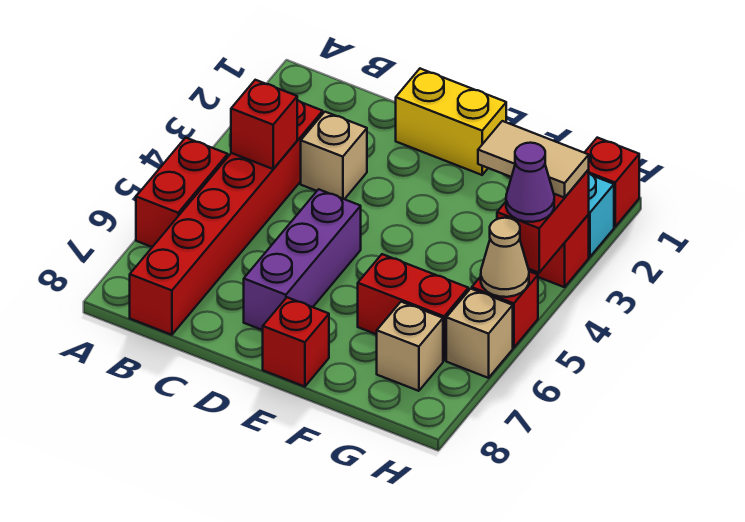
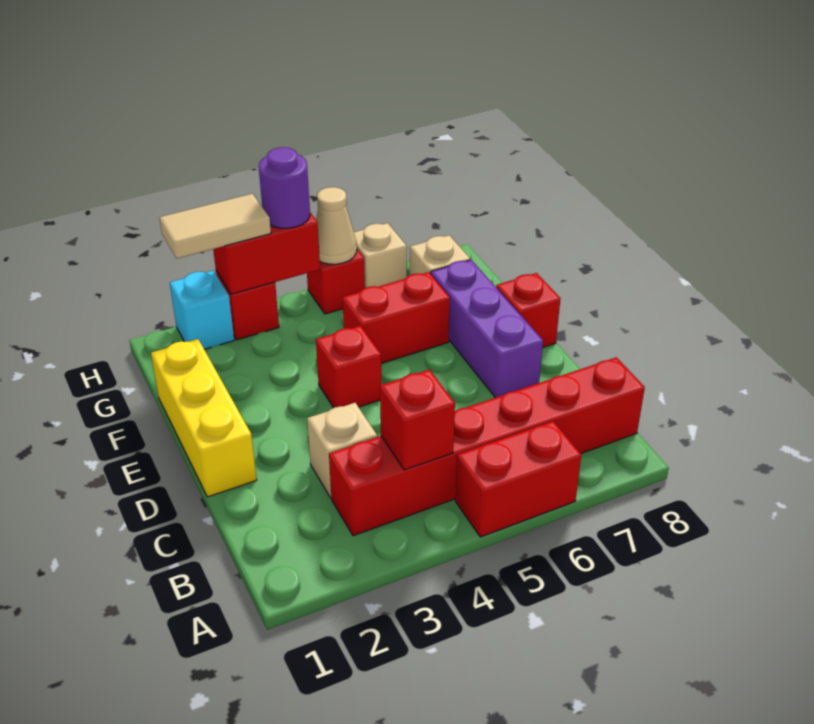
yellow brick D1:E1 level 1 -> yellow brick D1:F1 level 1
purple brick D5:D7 level 1 -> purple brick D7:F7 level 1
red brick F6:G6 level 1 -> red brick F5:F6 level 1
tan tile G3:H3 level 3 -> tan tile H2:H3 level 3
red brick H1 level 1 -> red brick E4 level 1
purple cone H4 level 3 -> purple round brick H4 level 3

